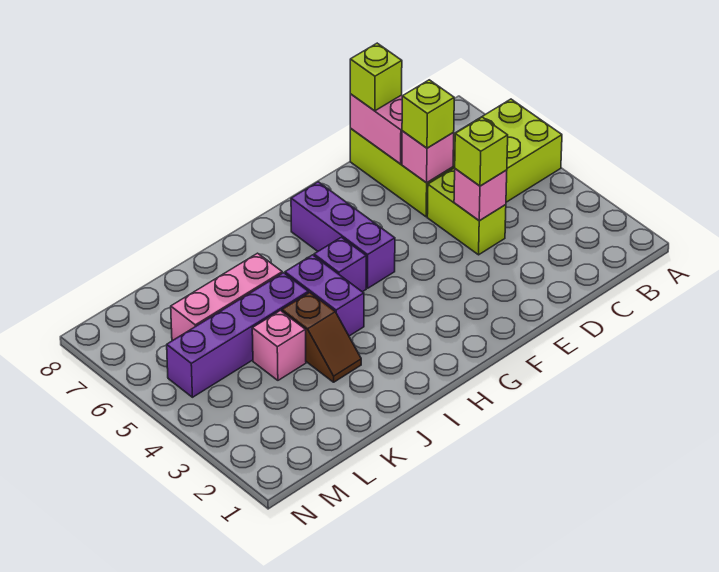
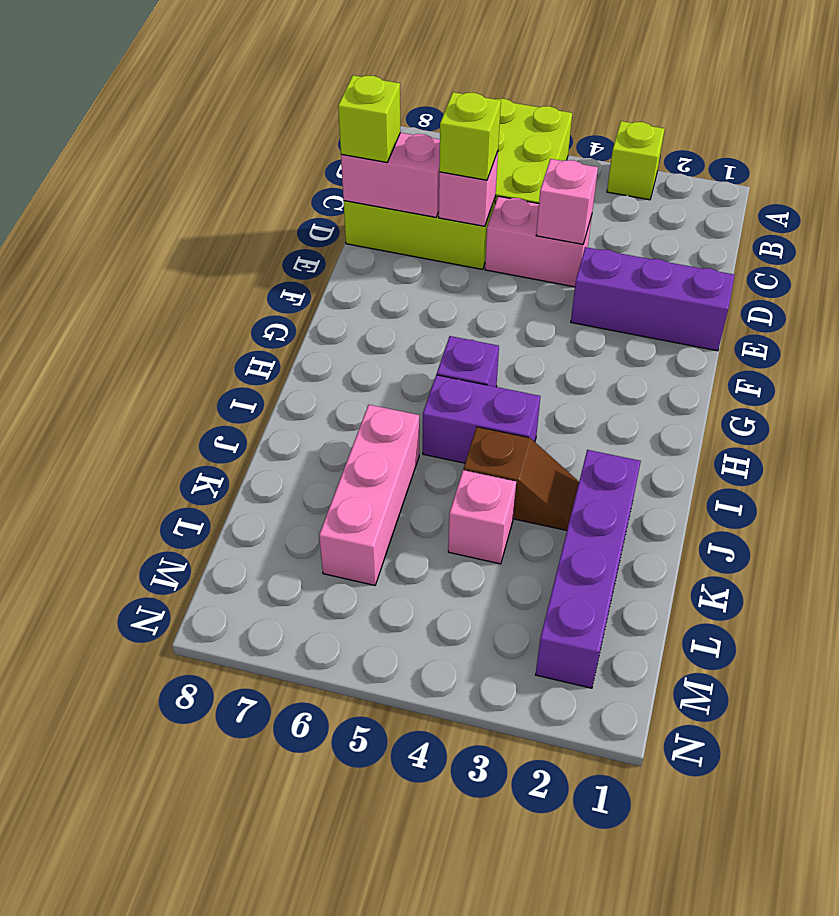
lime brick D4:D5 level 1 -> pink brick D4:D5 level 1
lime brick D4 level 3 -> lime brick A3 level 1
purple brick G5:G7 level 1 -> purple brick E1:E3 level 1
purple brick J5:M5 level 1 -> purple brick J2:M2 level 1

